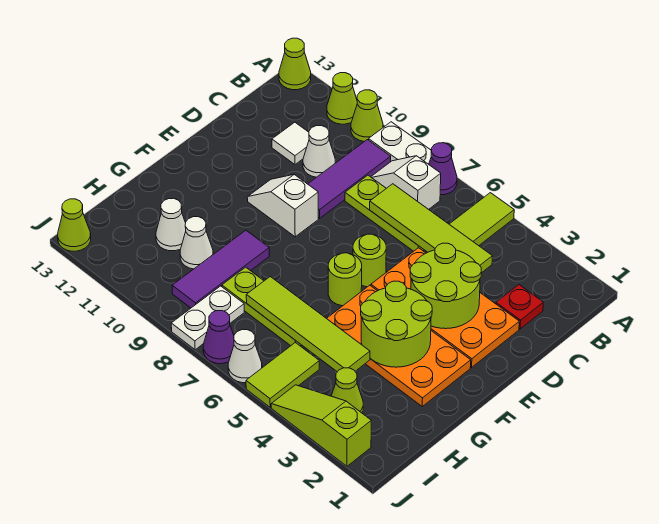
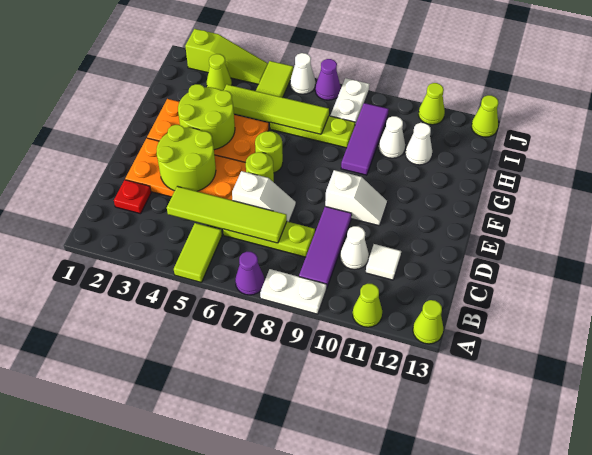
lime cone A10 level 1 -> lime cone J11 level 1
white slope B7:B8 level 1 top 7 -> white slope D6:D7 level 1 top 6

